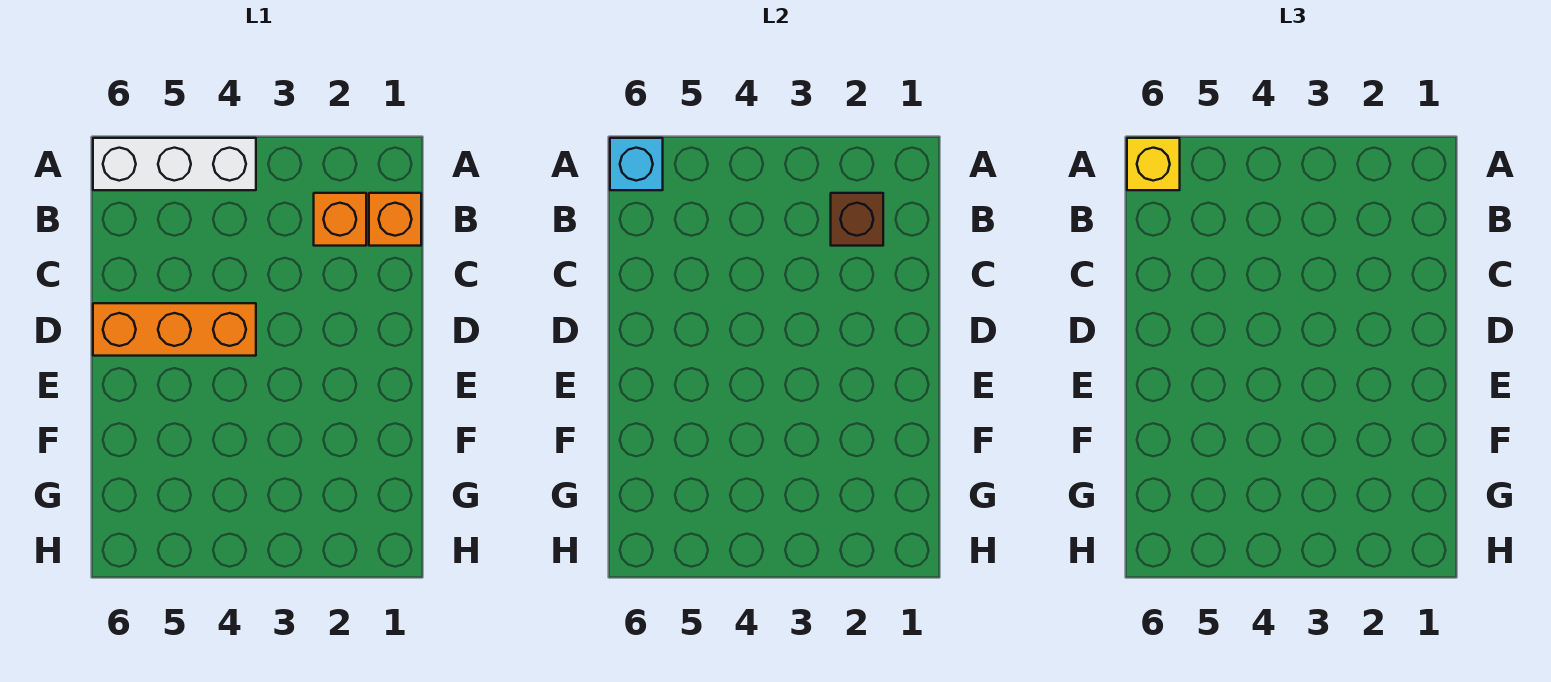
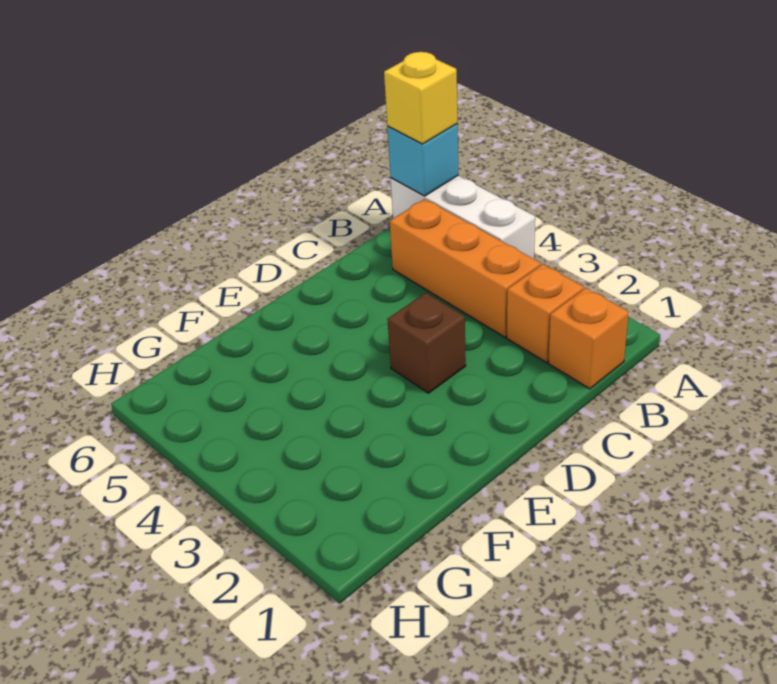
brown brick B2 level 2 -> brown brick D3 level 1
orange brick D4:D6 level 1 -> orange brick B3:B5 level 1

